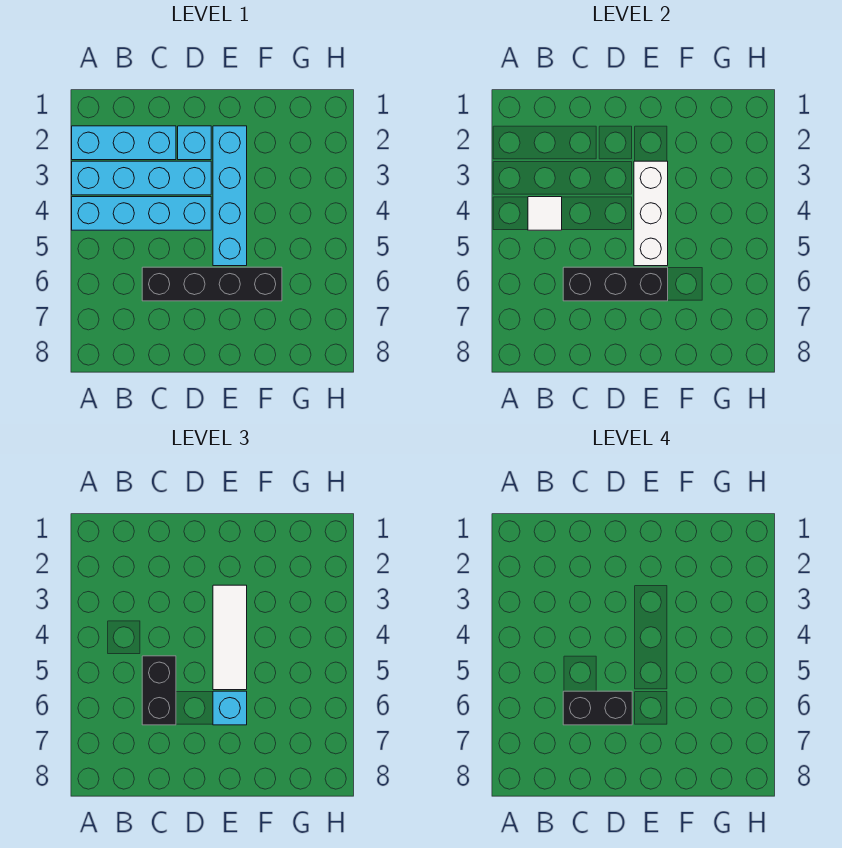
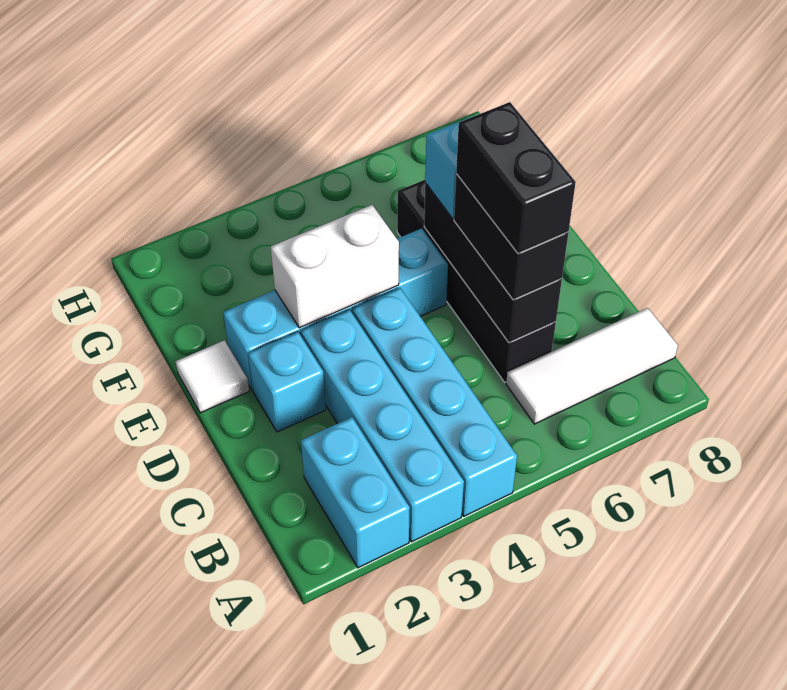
cyan brick A2:C2 level 1 -> cyan brick A2:B2 level 1
white tile B4 level 2 -> white tile E1 level 1
black brick C5:C6 level 3 -> black brick C6:D6 level 3
white brick E3:E5 level 2 -> white brick E3:E4 level 2
white tile E3:E5 level 3 -> white tile B6:B8 level 1

